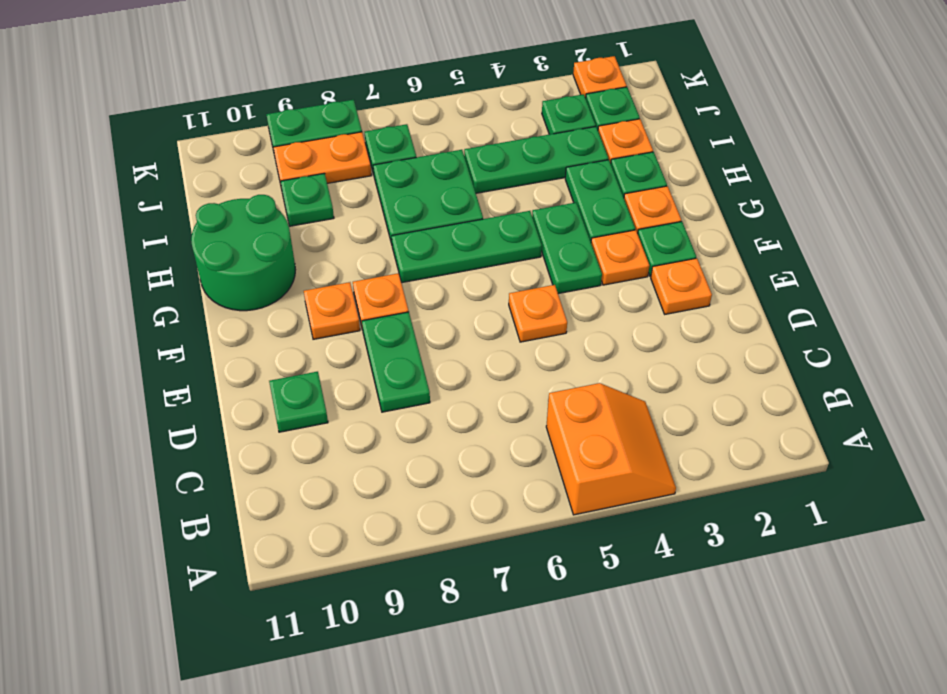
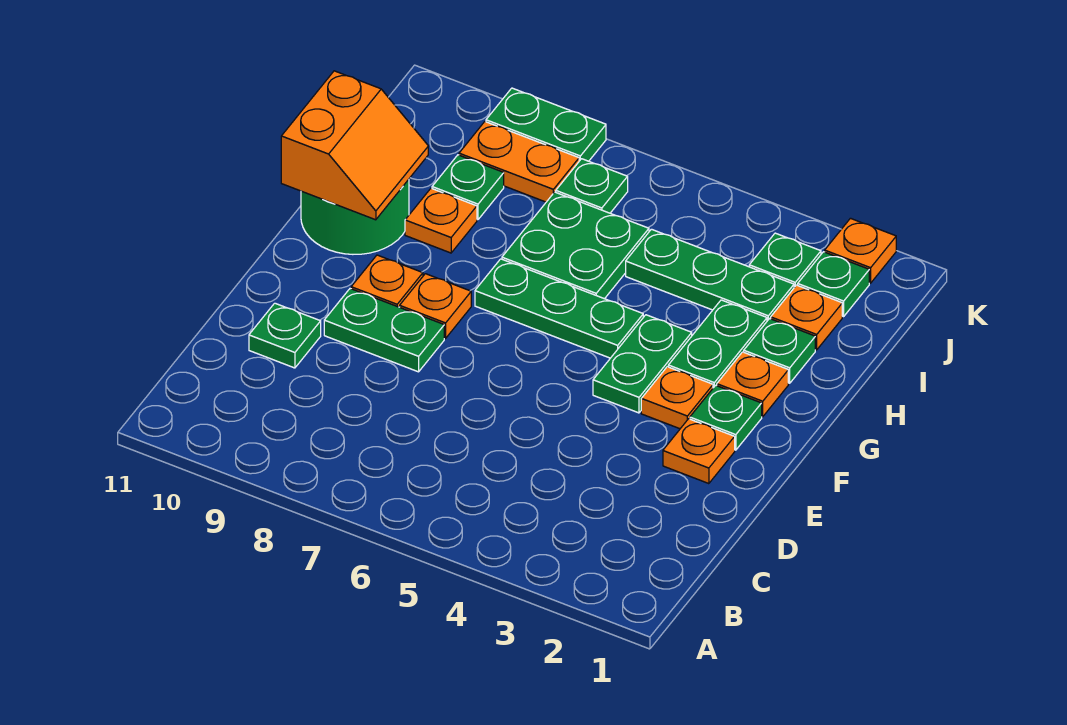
orange slope A4:B5 level 1 top 5 -> orange slope G10:H11 level 2 top 11
green plate D8:E8 level 1 -> green plate E8:E9 level 1
orange plate E5 level 1 -> orange plate H9 level 1

